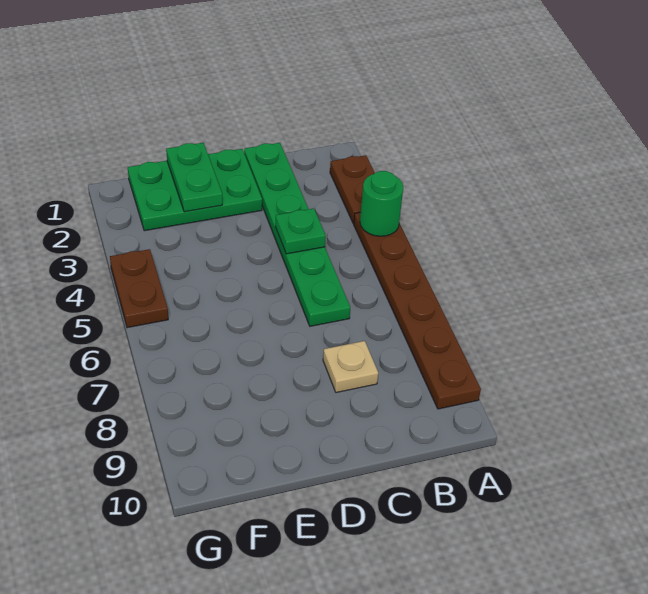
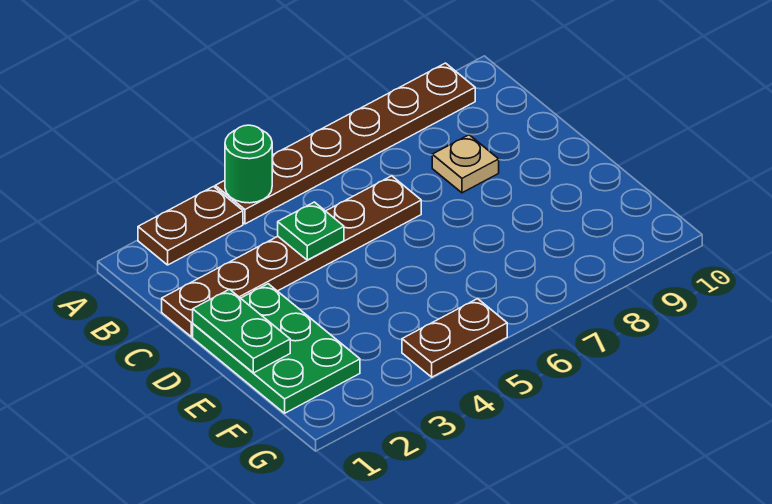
green plate C1:C6 level 1 -> brown plate C1:C6 level 1
green plate E1:E2 level 2 -> green plate D1:E1 level 2

